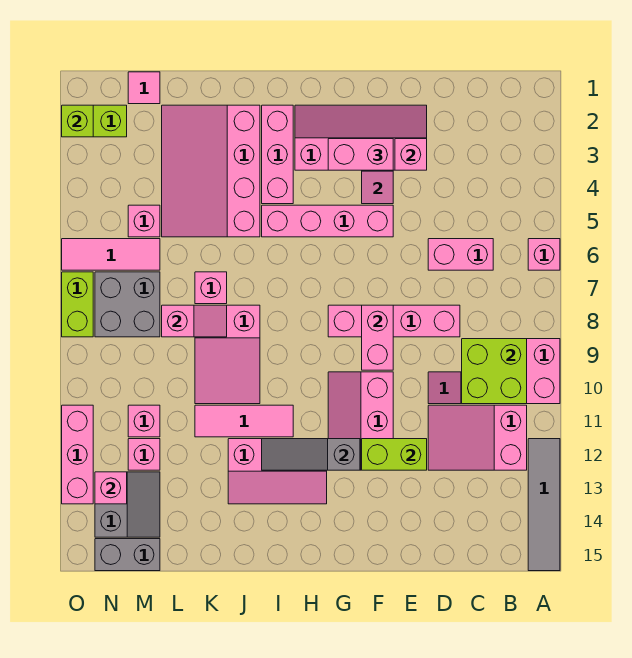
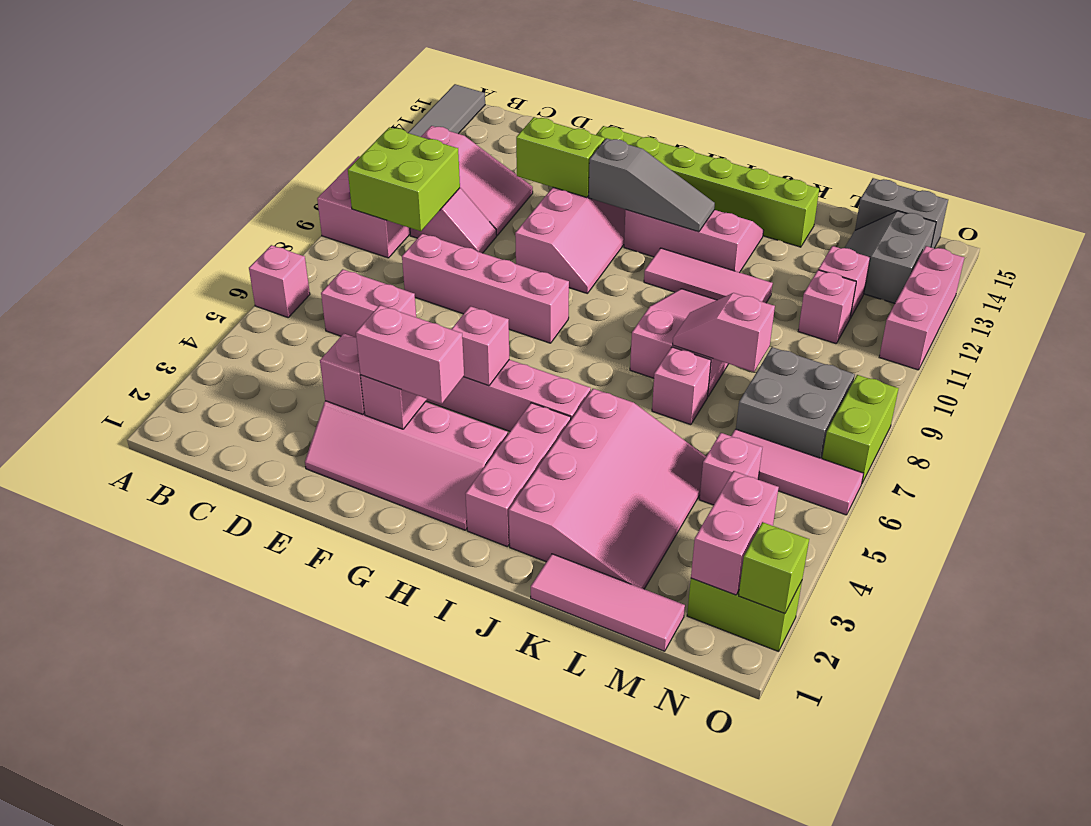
pink brick F8:F9 level 2 -> pink brick N2:N3 level 2
none -> lime brick F14:K14 level 1
pink tile M1 level 1 -> pink tile K1:M1 level 1
pink brick N13 level 2 -> pink brick G5 level 2

